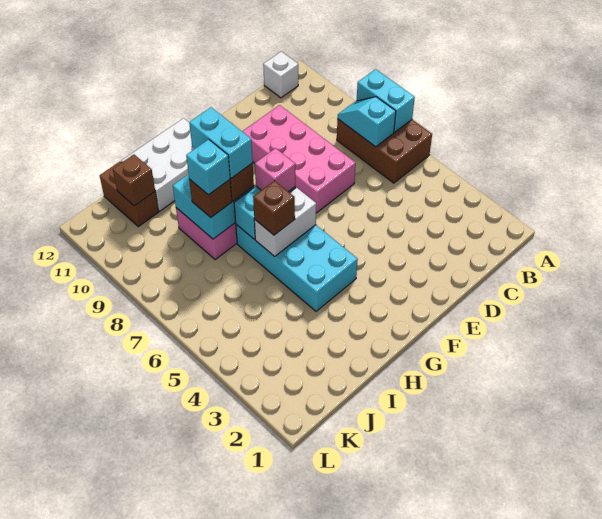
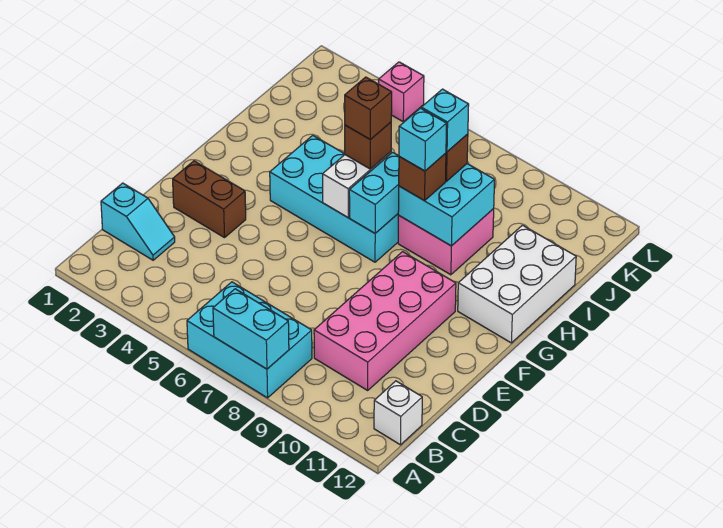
brown brick A6:B8 level 1 -> cyan brick A6:B8 level 1
cyan slope B7:B8 level 2 top 7 -> cyan slope C1:C2 level 1 top 1
pink brick D7:E10 level 1 -> pink brick C9:F10 level 1
pink brick G7 level 3 -> pink brick L4 level 1
cyan brick H8:H9 level 4 -> cyan brick H8 level 4
brown brick J11:J12 level 1 -> brown brick E2:E3 level 1
brown brick J11 level 2 -> brown brick H6 level 4

